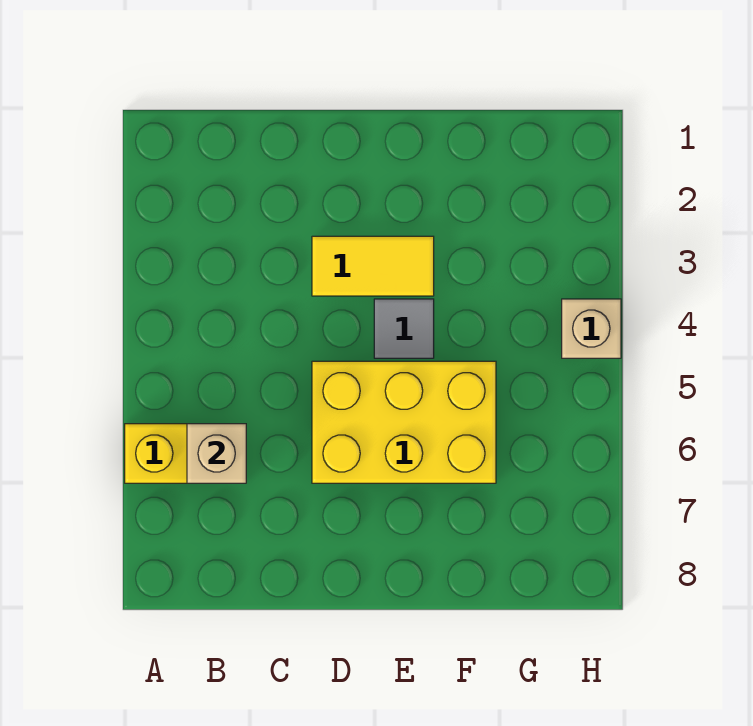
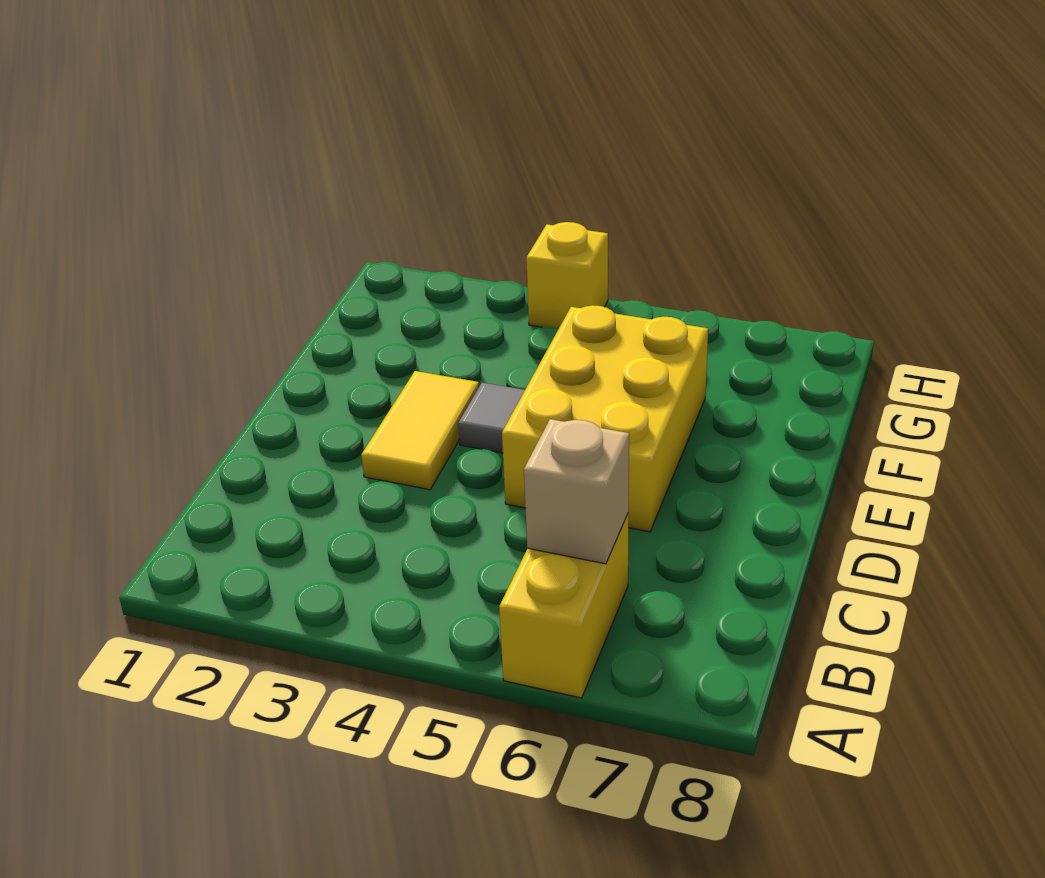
tan brick H4 level 1 -> yellow brick H4 level 1

